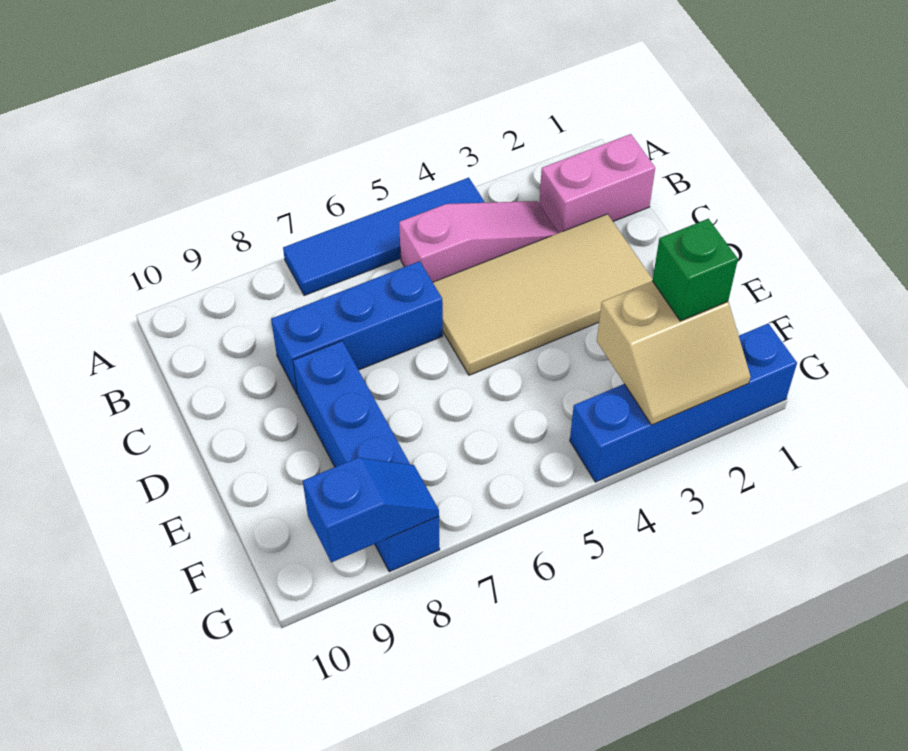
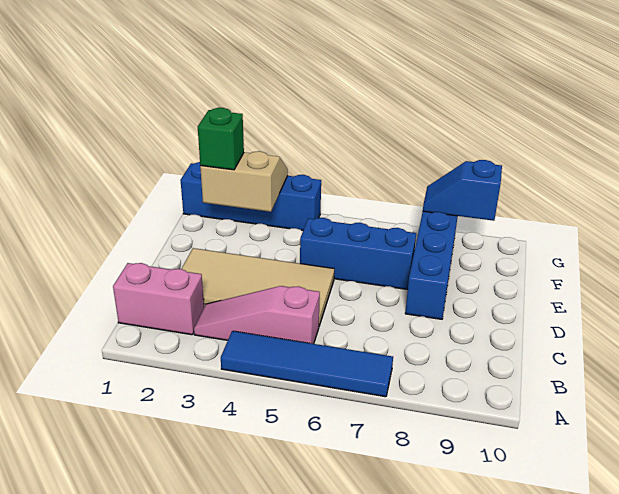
blue brick C6:C8 level 1 -> blue brick E5:E7 level 1

